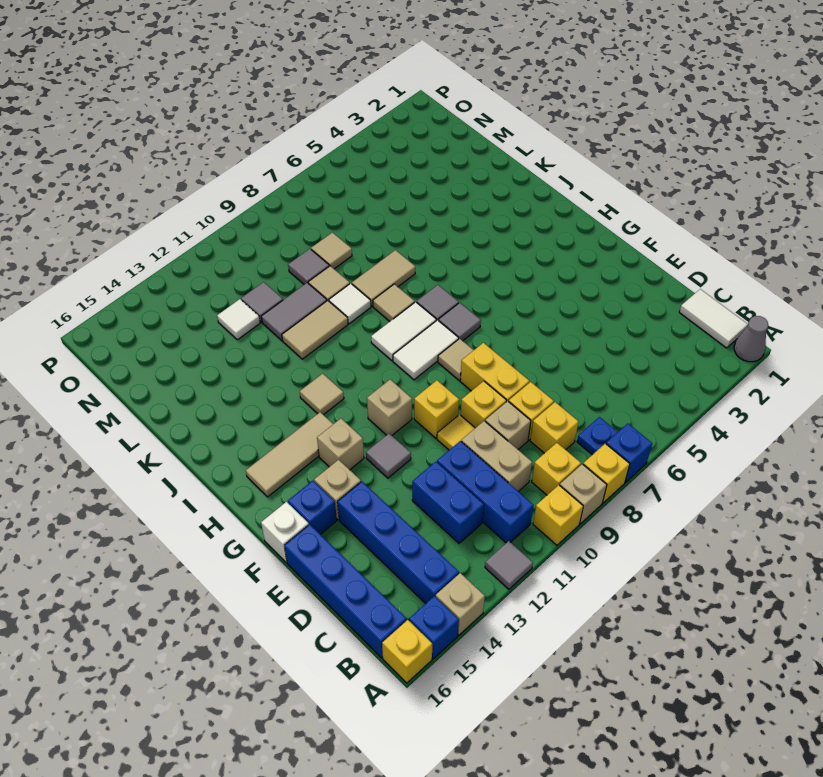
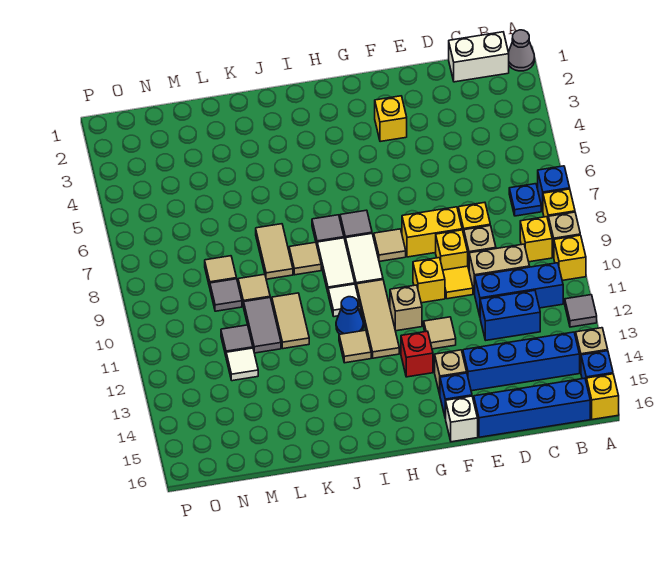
white tile B1:C1 level 1 -> white brick B1:C1 level 1
yellow brick C8 level 1 -> yellow brick F3 level 1
grey tile F12 level 1 -> tan tile F12 level 1
tan brick G13 level 1 -> red brick G13 level 1
tan tile H13:H15 level 1 -> tan tile H10:H12 level 1
none -> blue cone I11 level 1
white tile K9 level 1 -> white tile I10 level 1

